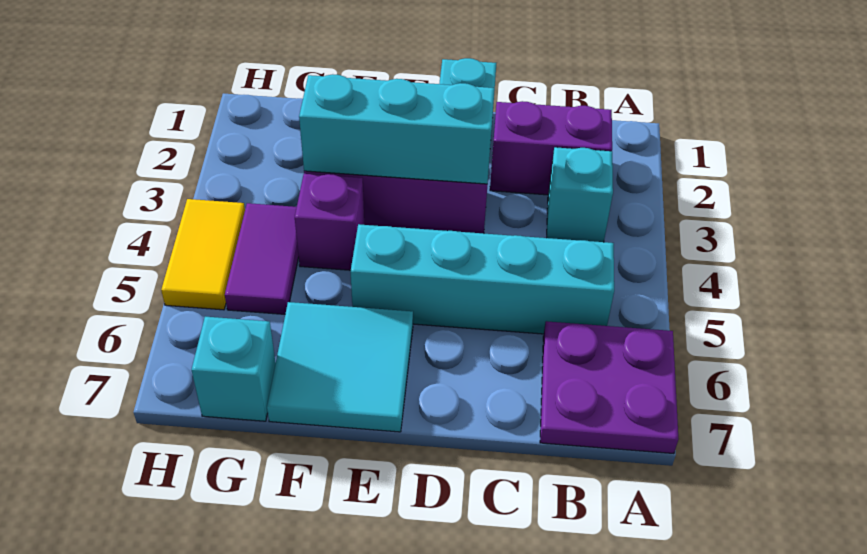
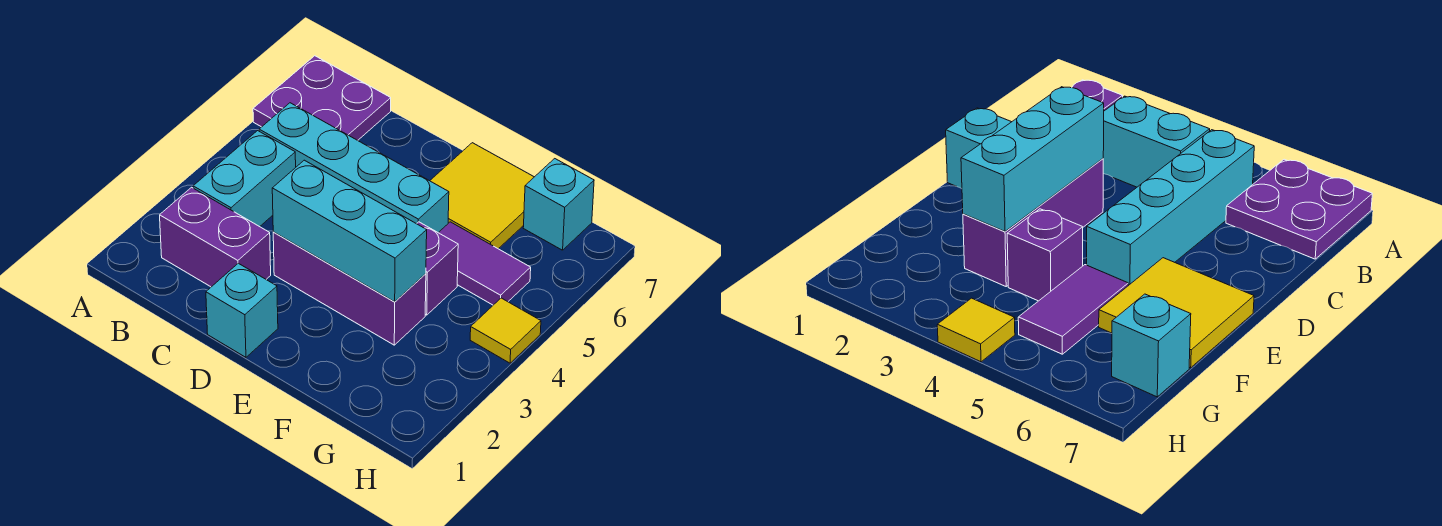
cyan brick B3 level 1 -> cyan brick B3:B4 level 1
cyan tile E6:F7 level 1 -> yellow tile E6:F7 level 1
purple tile G4:G5 level 1 -> purple tile F5:G5 level 1
yellow tile H4:H5 level 1 -> yellow tile H4 level 1

